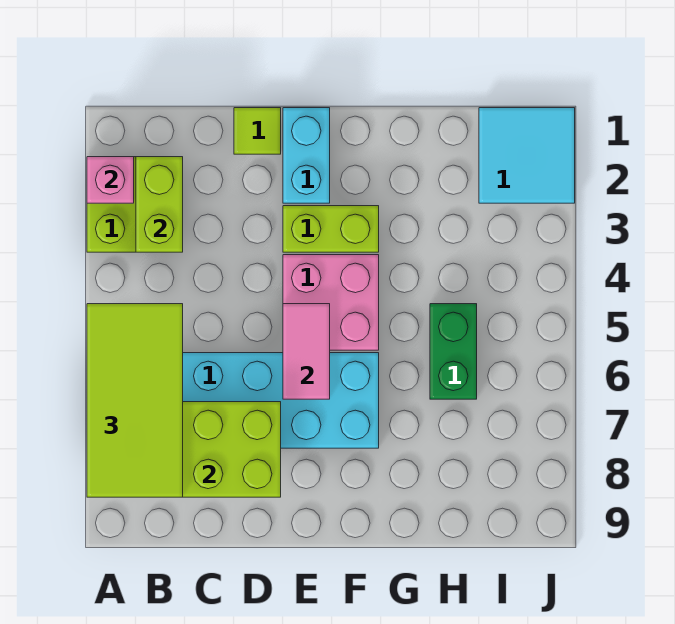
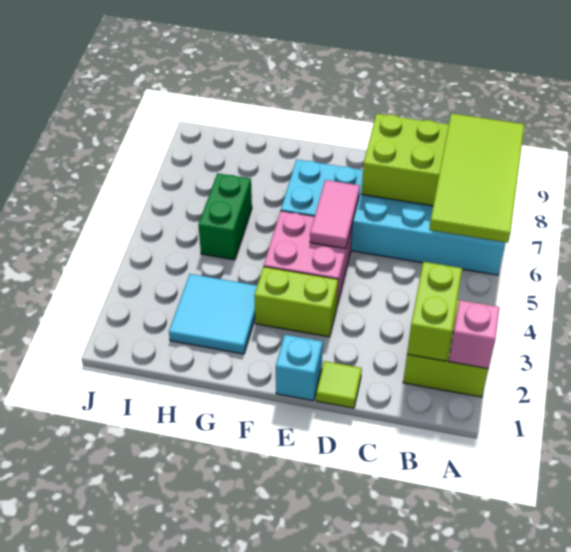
cyan brick E1:E2 level 1 -> cyan brick E1 level 1
cyan tile I1:J2 level 1 -> cyan tile G2:H3 level 1

